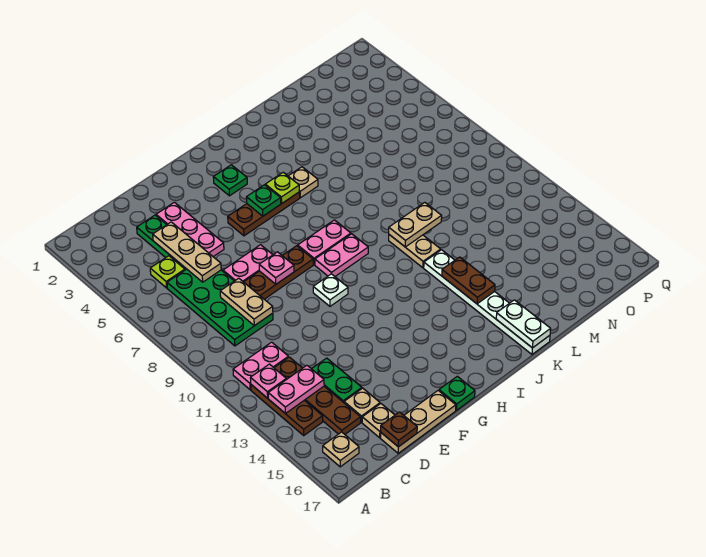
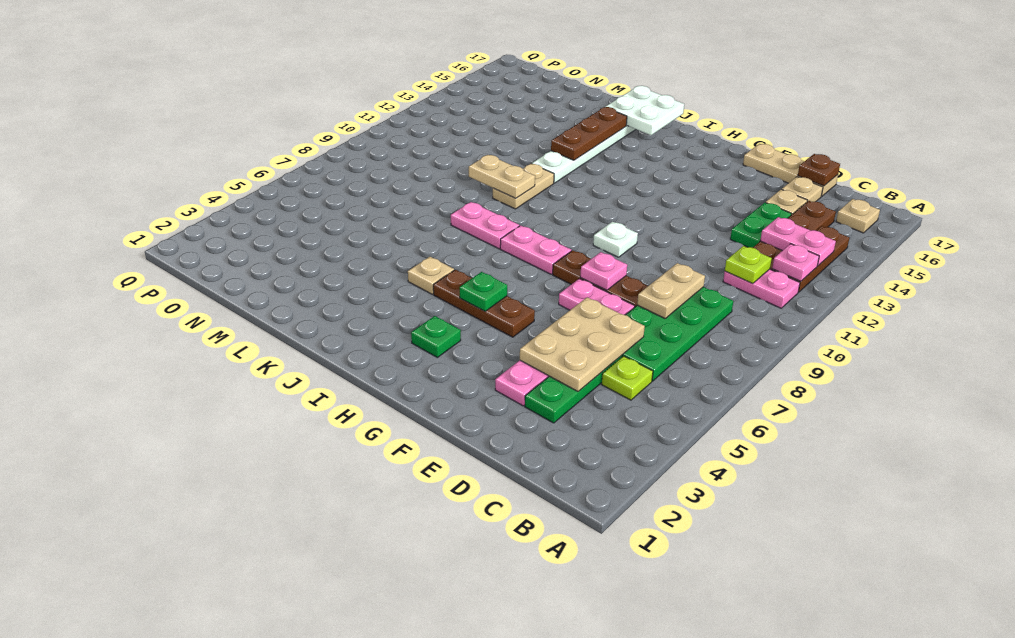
tan plate D4:D6 level 2 -> tan plate D4:E6 level 2
green plate G17 level 1 -> none
pink plate H9:I9 level 1 -> pink plate J8:K8 level 1
lime plate I5 level 2 -> lime plate C11 level 2
brown plate K13:K14 level 2 -> brown plate K13:K15 level 2
white plate K16:K17 level 2 -> white plate J16:K17 level 2

